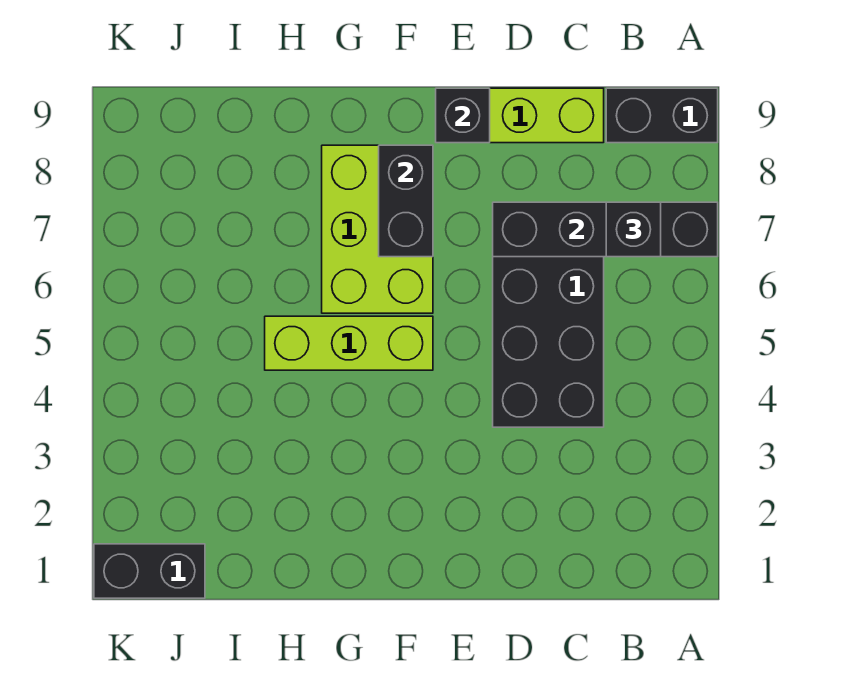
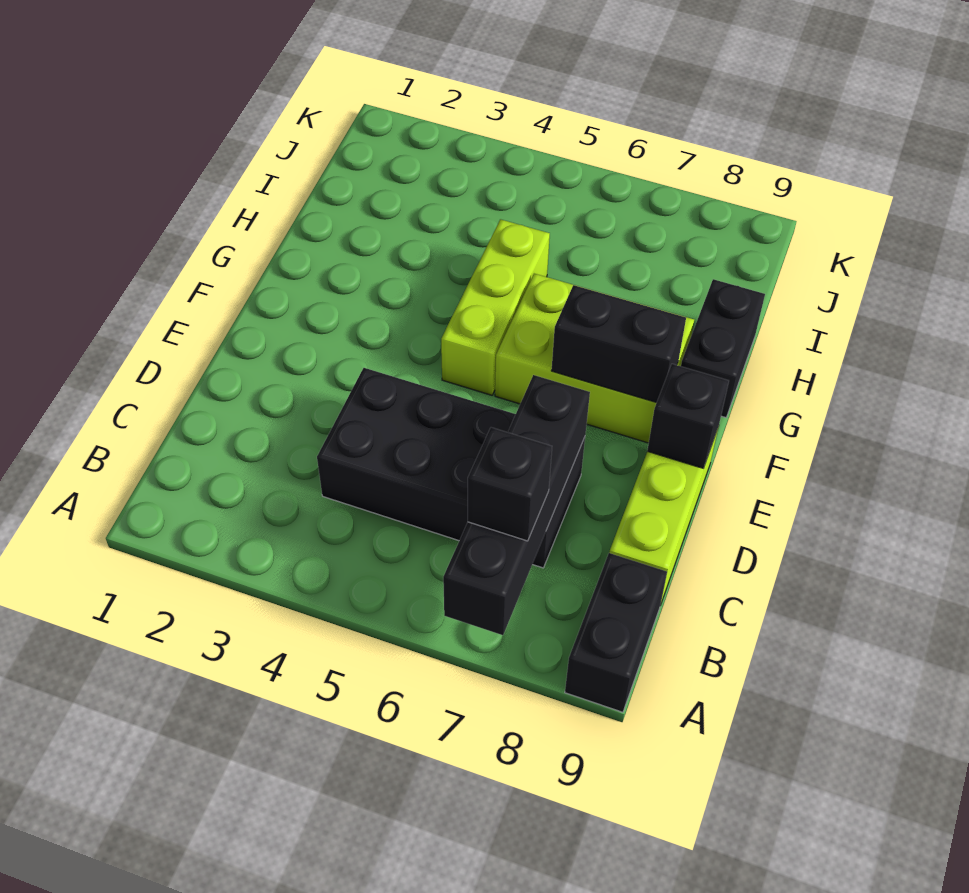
black brick J1:K1 level 1 -> black brick G9:H9 level 1

